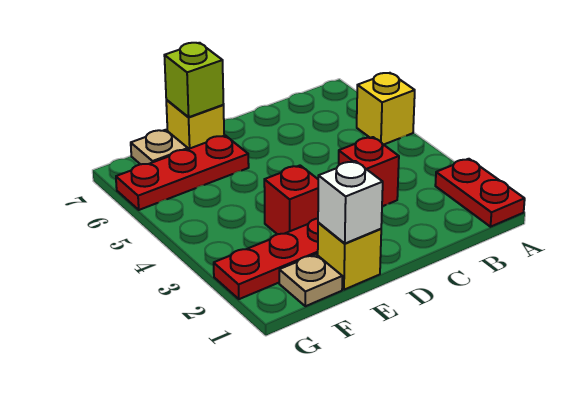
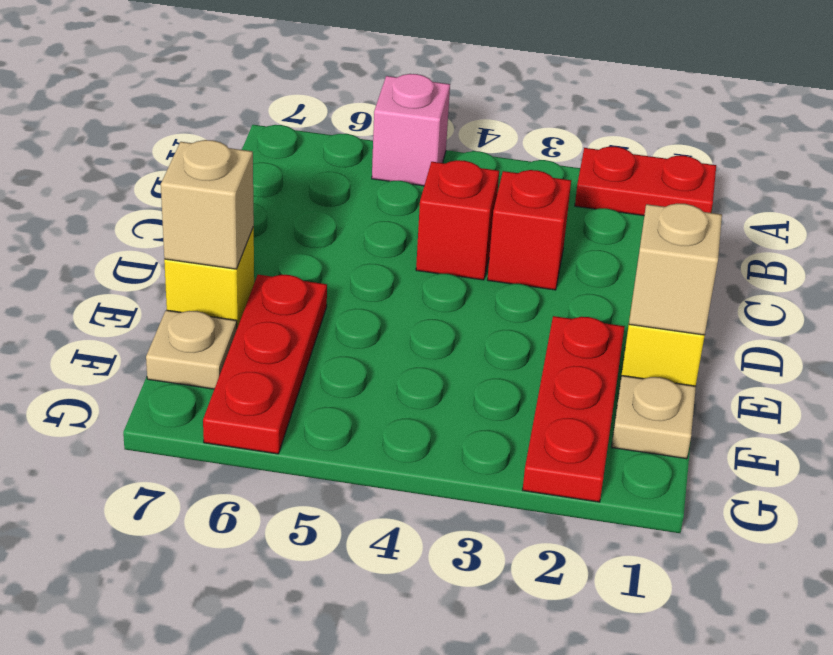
yellow brick A5 level 1 -> pink brick A5 level 1
white brick E1 level 2 -> tan brick E1 level 2
red brick E3 level 1 -> red brick C4 level 1
lime brick E7 level 2 -> tan brick E7 level 2

